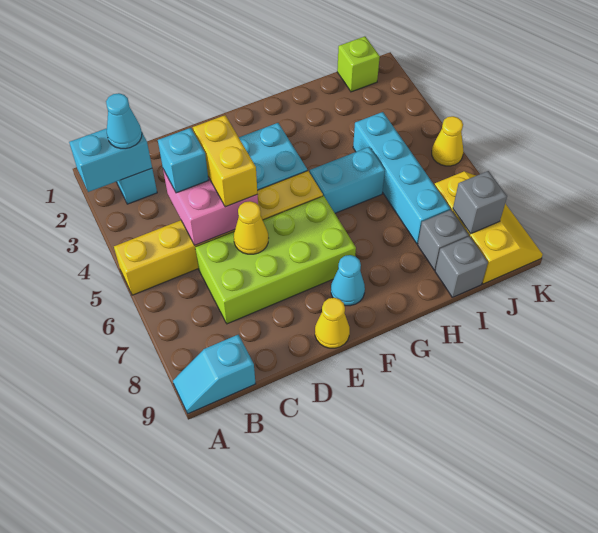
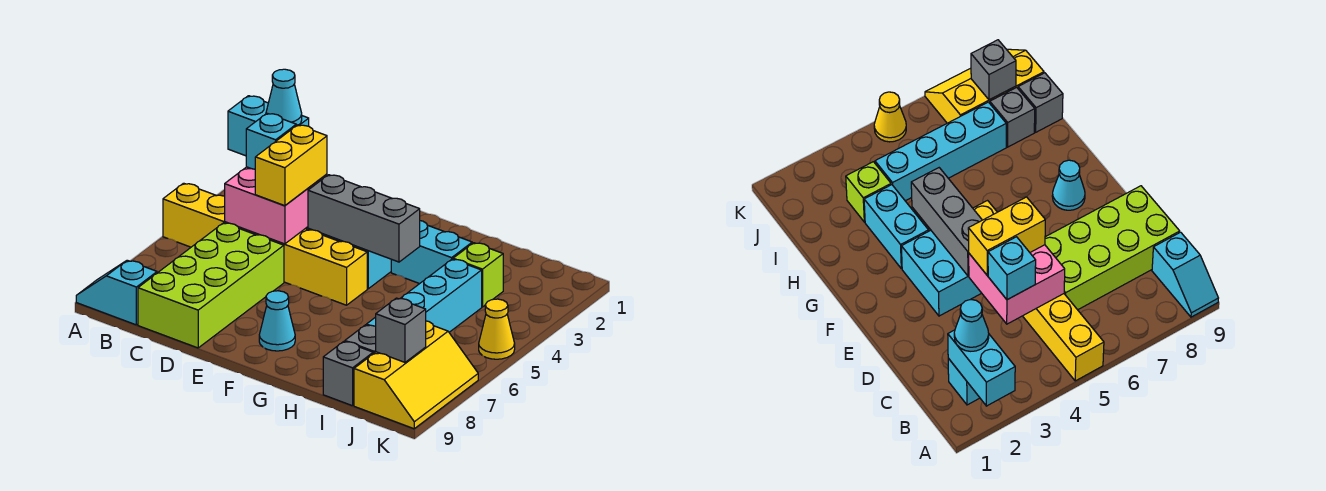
lime brick C6:F7 level 1 -> lime brick C6:D9 level 1
yellow cone D6 level 2 -> none
none -> grey brick E4:G4 level 2
yellow cone E9 level 1 -> none
cyan brick G5:H5 level 1 -> cyan brick G3:H3 level 1
lime brick J1 level 1 -> lime brick I3 level 1

